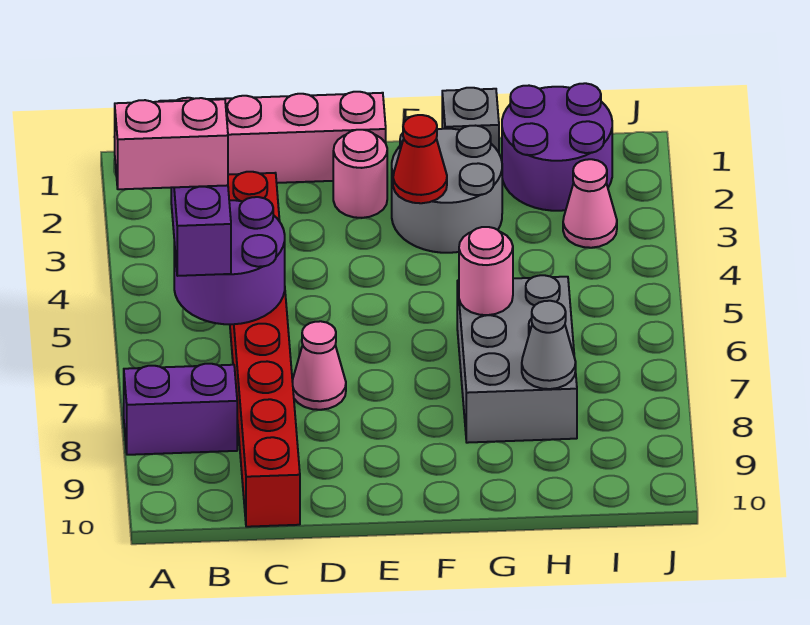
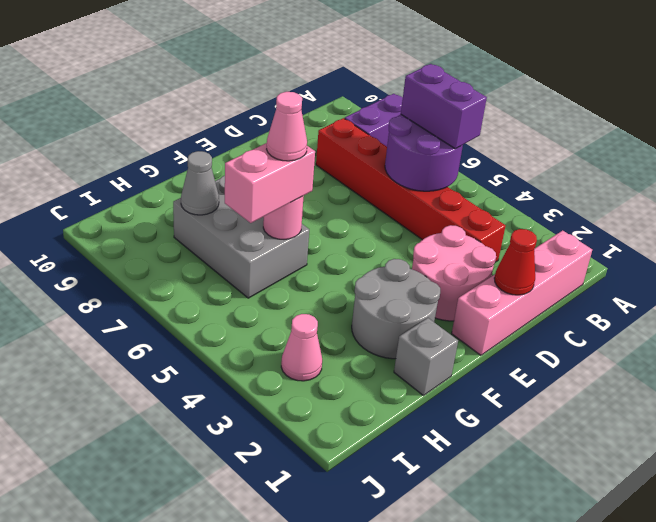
pink brick A5:B5 level 4 -> pink brick G6:H6 level 3
red brick C3:C10 level 1 -> red brick C3:C8 level 1
pink cone D7 level 1 -> pink cone G6 level 4
pink round brick E2 level 1 -> pink round brick D2:E3 level 1
red cone F3 level 2 -> red cone D1 level 2
purple round brick H1:I2 level 1 -> none

